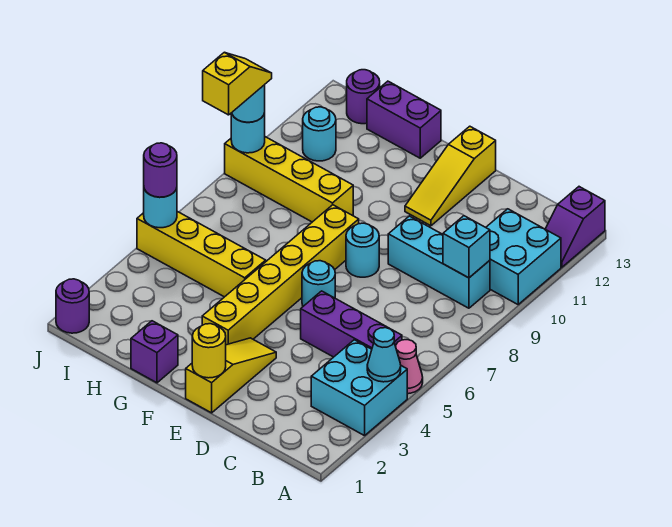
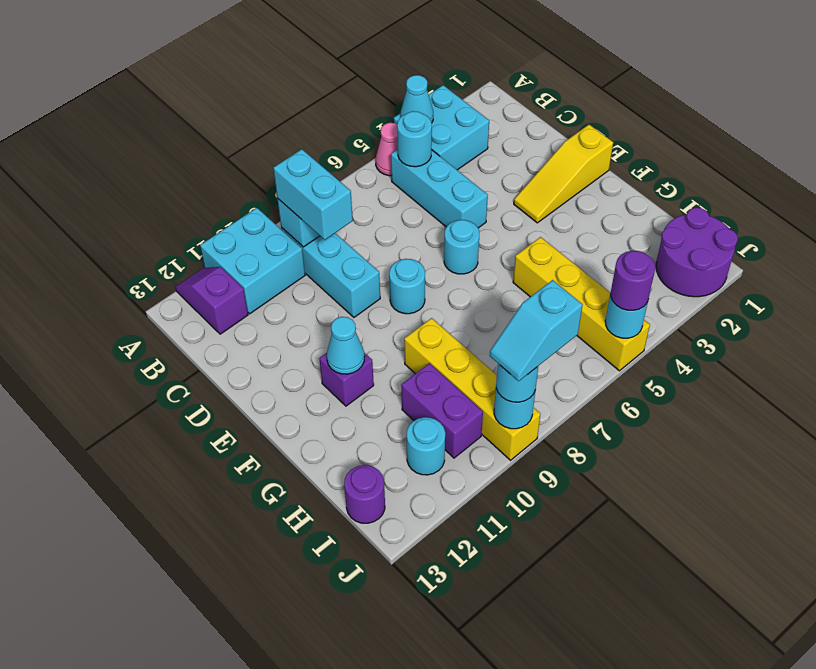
purple slope A12:A13 level 1 top 13 -> purple slope A12:B12 level 1 top B
purple brick B5:D5 level 1 -> cyan brick B5:D5 level 1
none -> cyan round brick B5 level 2
none -> cyan brick B9:C9 level 3
yellow round brick E1 level 2 -> none
yellow slope E11:E13 level 1 top 13 -> none
yellow brick F3:F8 level 1 -> none
none -> cyan cone F11 level 2
purple brick G1 level 1 -> purple brick F11 level 1
purple brick G13:H13 level 1 -> purple brick H10:I10 level 1
purple round brick J1 level 1 -> purple round brick I1:J2 level 1
yellow slope J8:J9 level 4 top 8 -> cyan slope J8:J9 level 4 top 8

